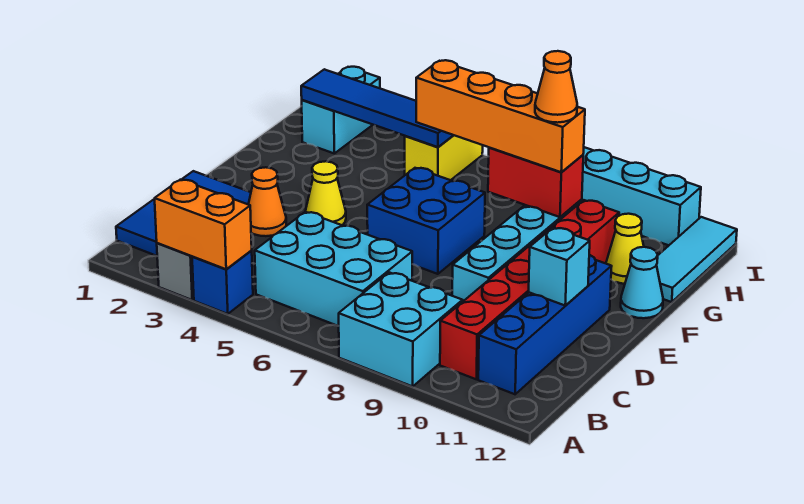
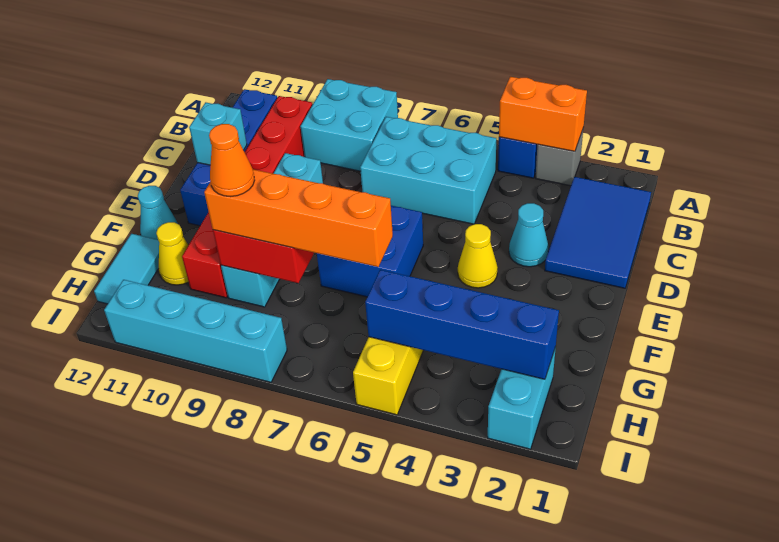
orange cone D3 level 1 -> cyan cone D3 level 1
cyan tile G12:I12 level 1 -> cyan tile G12:H12 level 1
blue tile H2:H5 level 2 -> blue brick H2:H5 level 2

